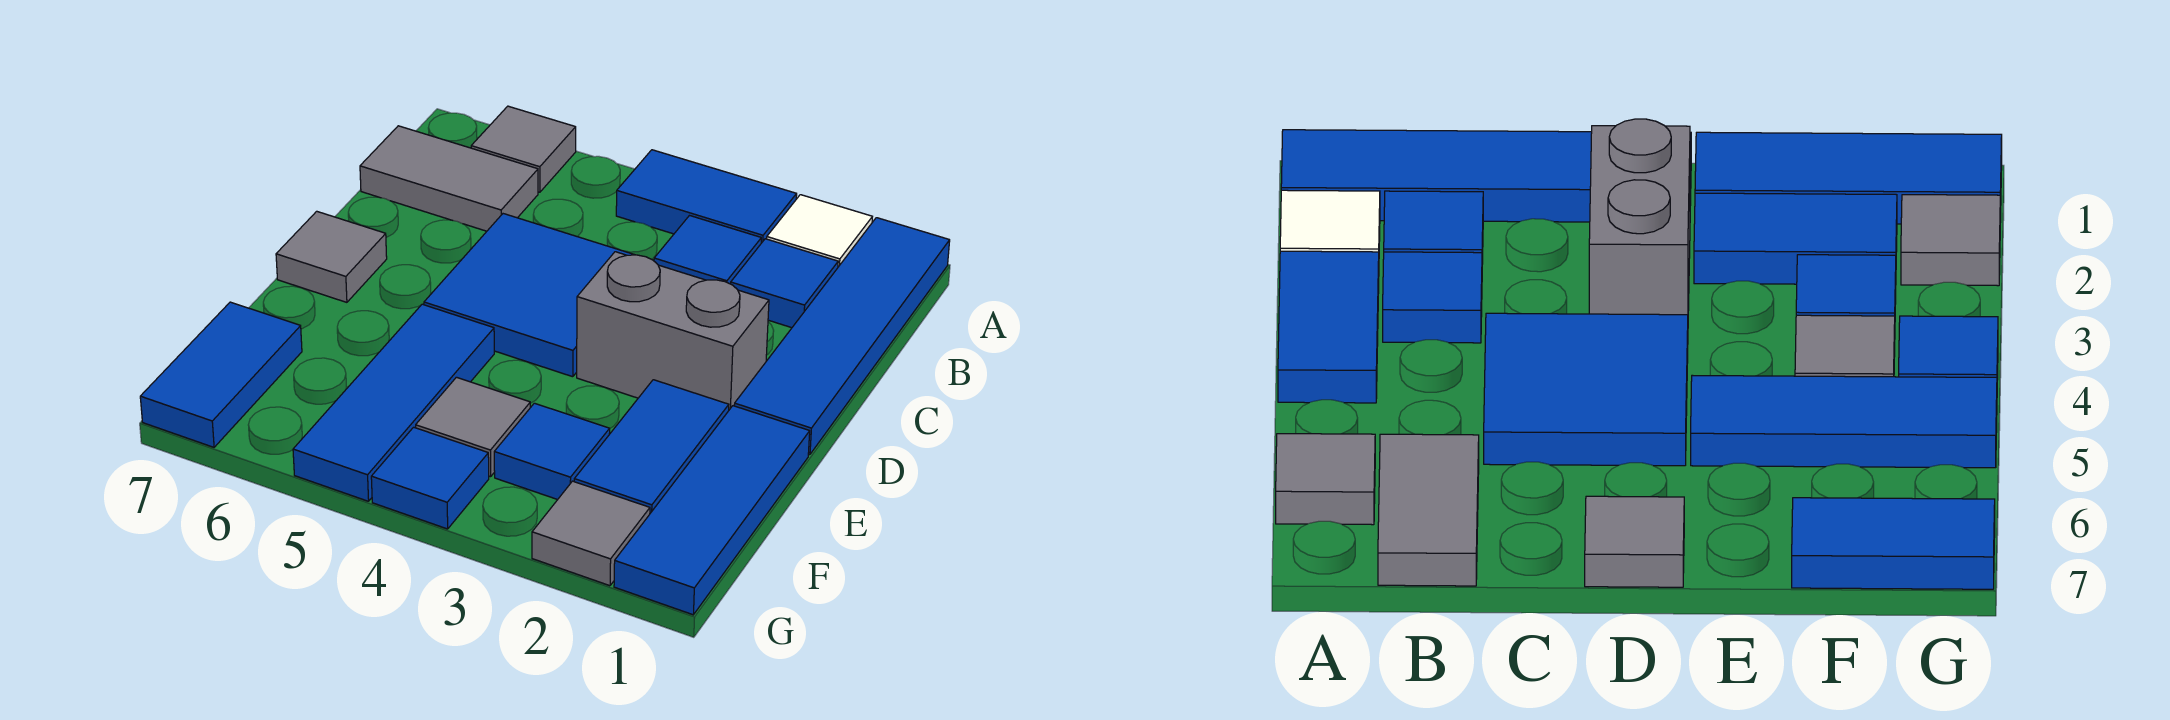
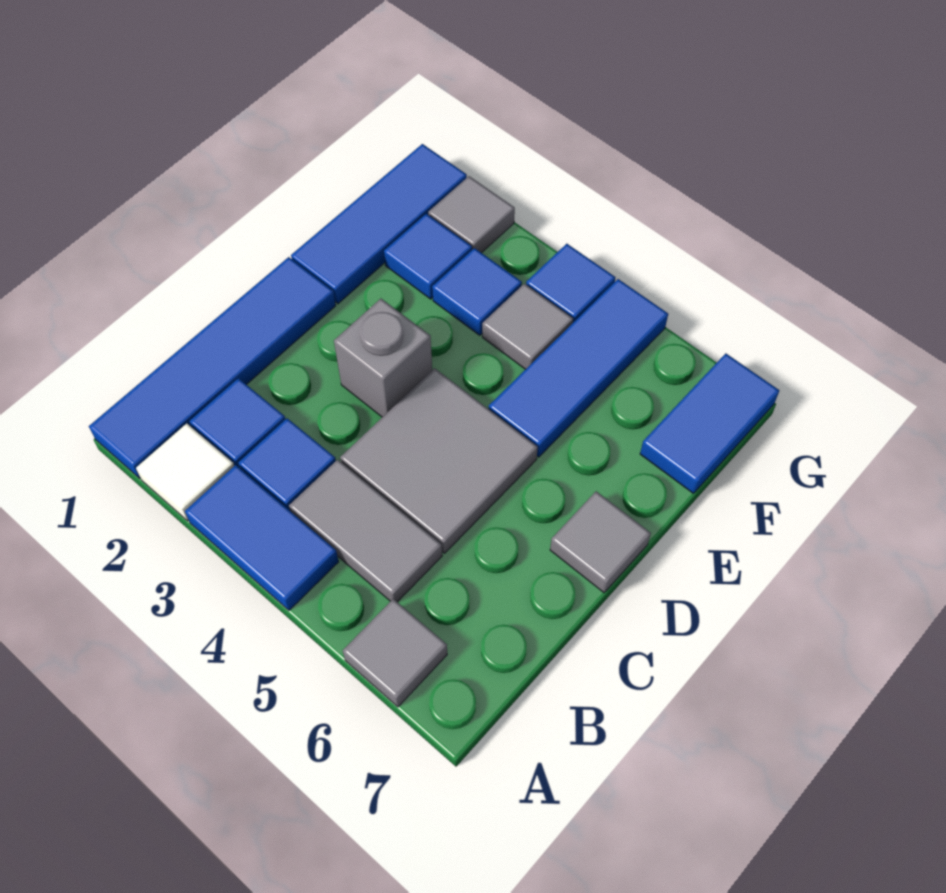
grey tile B6:B7 level 1 -> grey tile B4:B5 level 1
blue tile C4:D5 level 1 -> grey tile C4:D5 level 1
grey brick D2:D3 level 1 -> grey brick D3 level 1
blue tile E2:F2 level 1 -> blue tile F2 level 1

